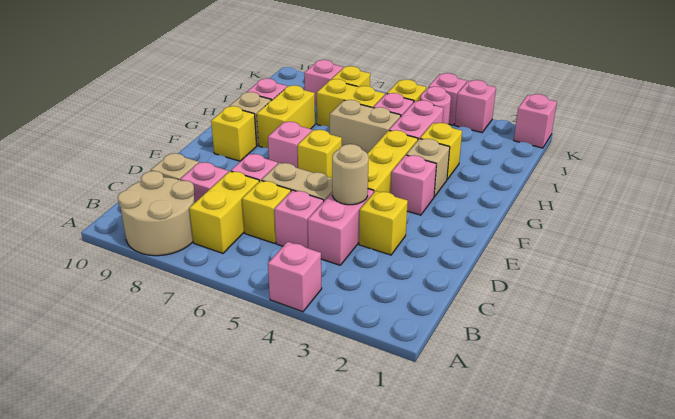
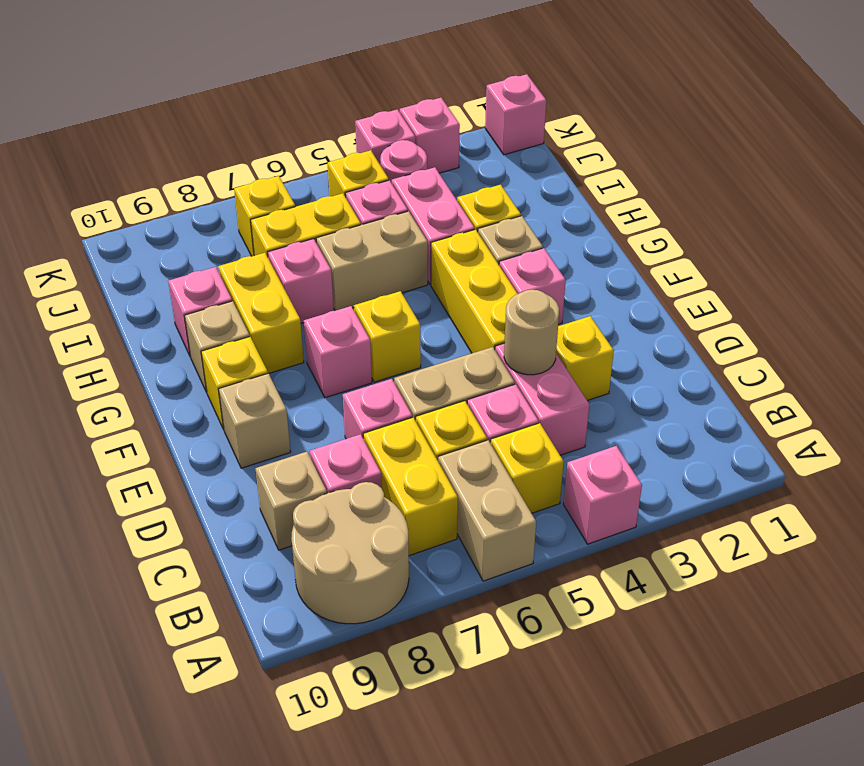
none -> tan brick A6:B6 level 1
none -> yellow brick B5 level 1
none -> tan brick E9 level 1
pink brick J8 level 1 -> pink brick H7 level 1

